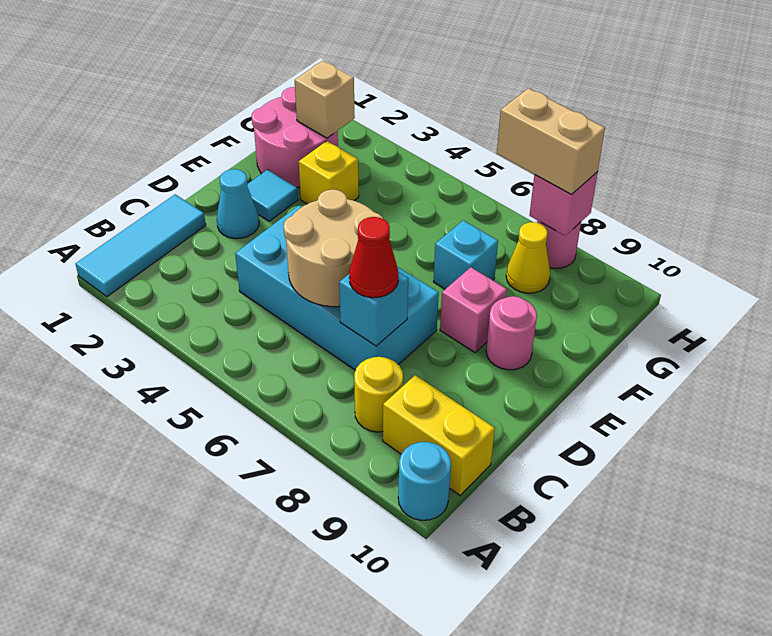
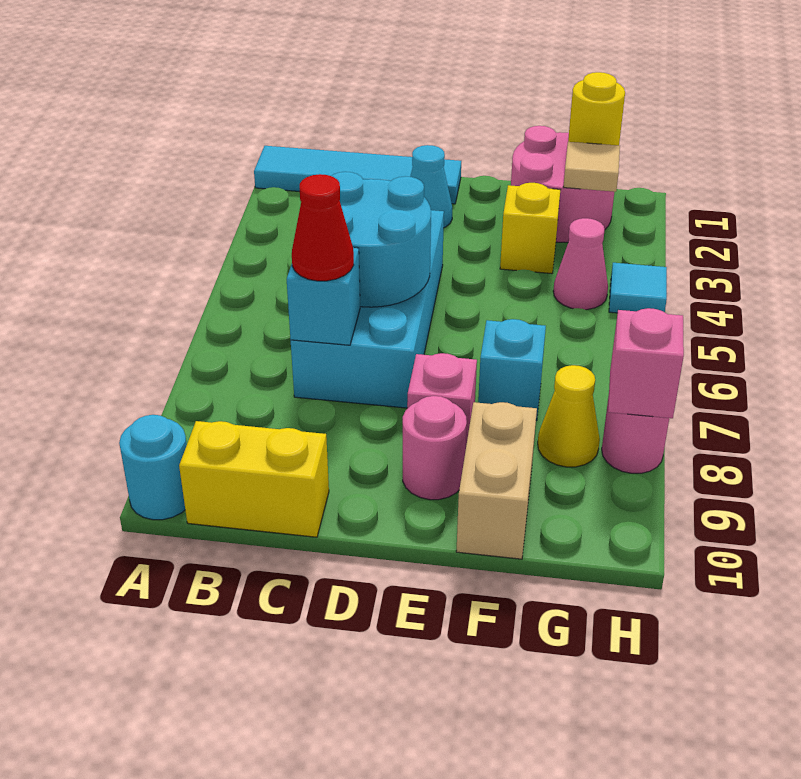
cyan tile A1:C1 level 1 -> cyan tile A1:D1 level 1
yellow round brick B8 level 1 -> yellow round brick G1 level 2
yellow brick B9:B10 level 1 -> yellow brick B10:C10 level 1
tan round brick C5:D6 level 2 -> cyan round brick C5:D6 level 2
cyan tile E2 level 1 -> cyan tile H4 level 1
tan brick G2 level 2 -> tan tile G2 level 2
none -> pink cone G4 level 1
tan brick H7:H8 level 3 -> tan brick F9:F10 level 1

